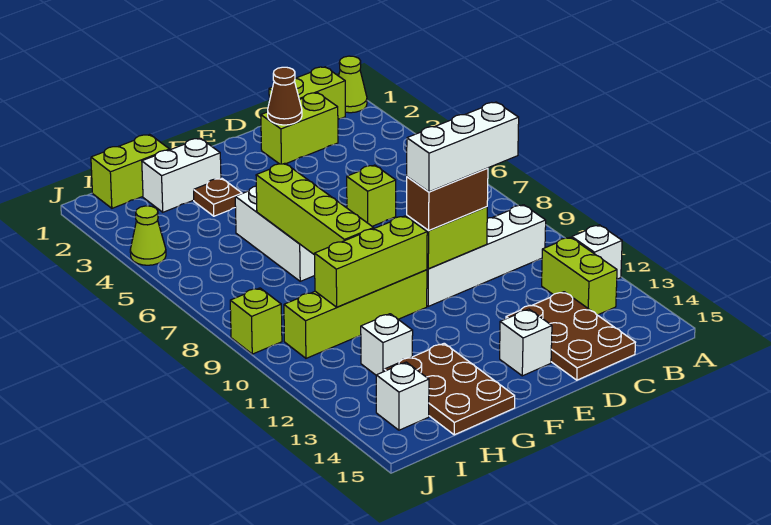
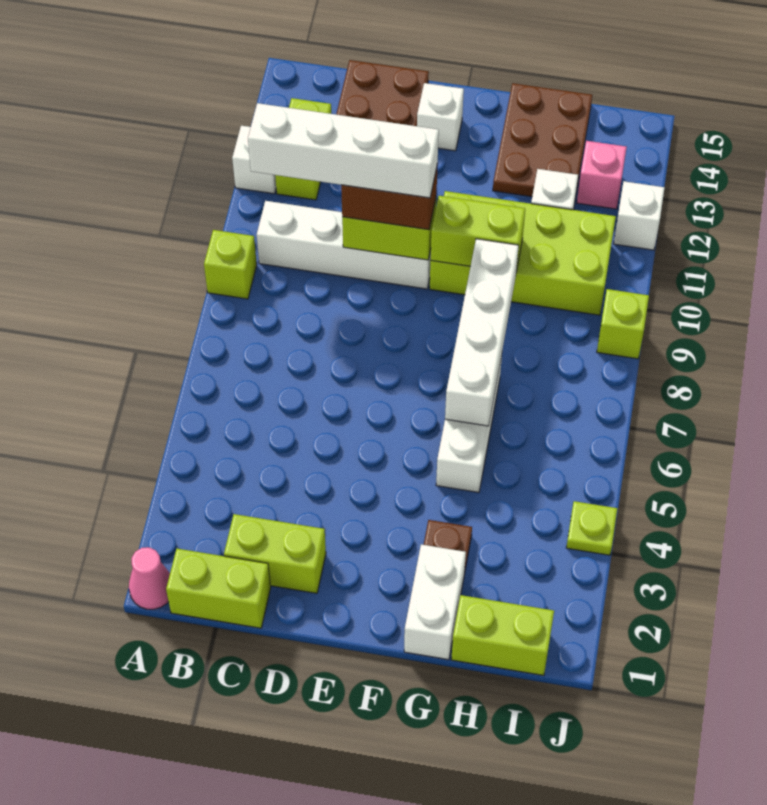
lime cone A1 level 1 -> pink cone A1 level 1
white brick C10:E10 level 4 -> white brick B10:E10 level 4
brown cone D2 level 2 -> none
lime brick D6 level 1 -> lime brick A9 level 1
lime brick F10:I10 level 1 -> lime brick F10:I11 level 1
lime brick F10:H10 level 2 -> lime brick F10:G10 level 2
white brick G2:H2 level 1 -> white brick G1:G2 level 1
lime brick G6:G9 level 2 -> white brick G6:G9 level 2
none -> pink brick I13 level 1
white brick I14 level 1 -> white brick J12 level 1
lime cone J4 level 1 -> lime plate J4 level 1

